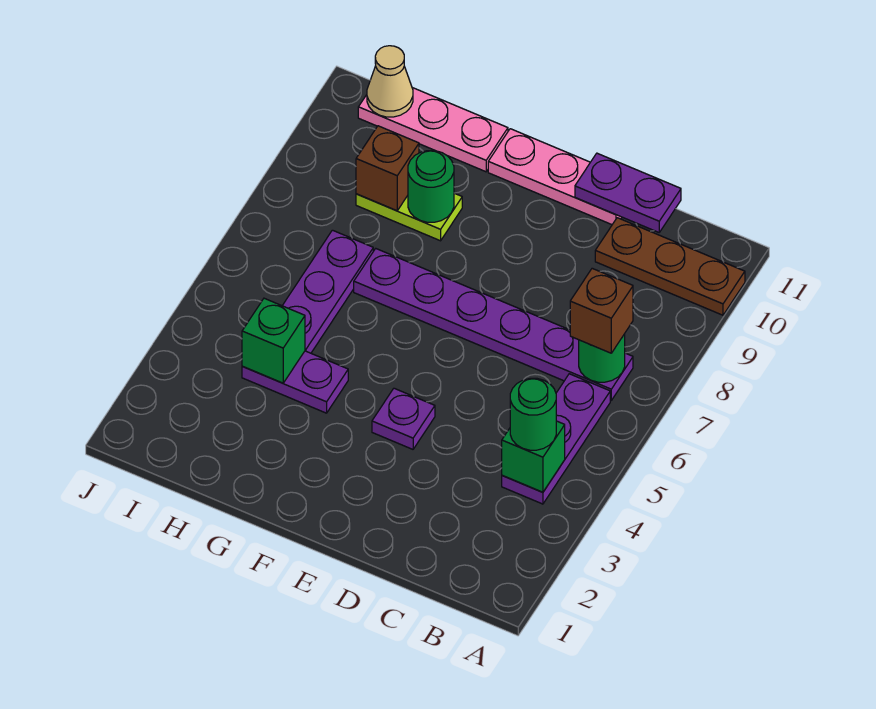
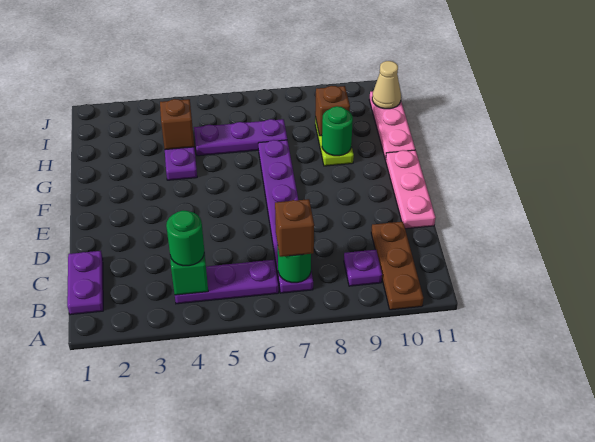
purple plate C11:D11 level 2 -> purple plate B1:C1 level 1
purple plate E4 level 1 -> purple plate B9 level 1
green brick H4 level 2 -> brown brick H4 level 2

